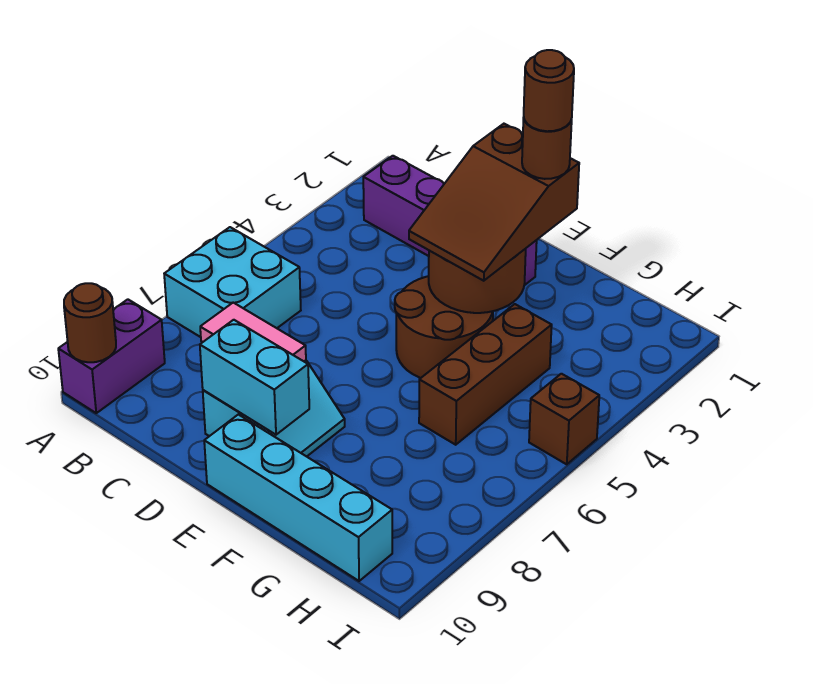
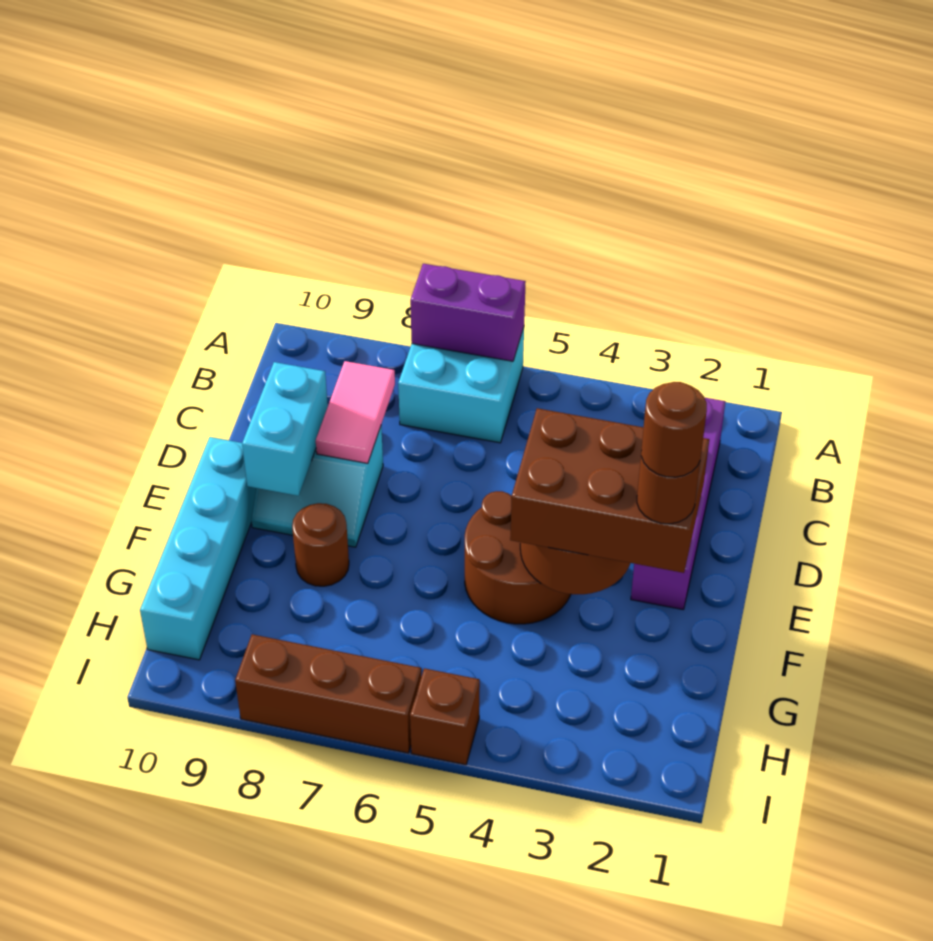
purple brick A9:A10 level 1 -> purple brick A6:A7 level 2
brown round brick A10 level 2 -> brown round brick F8 level 1
brown slope E2:F4 level 3 top 2 -> brown brick E2:F4 level 3
brown brick G4:G6 level 1 -> brown brick I6:I8 level 1

